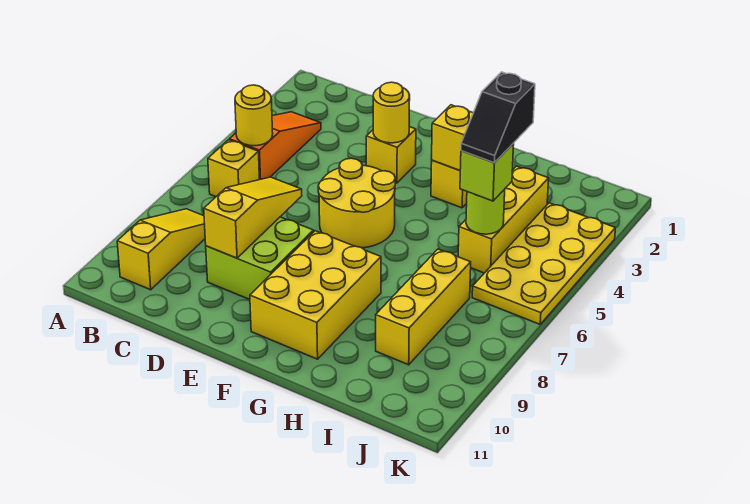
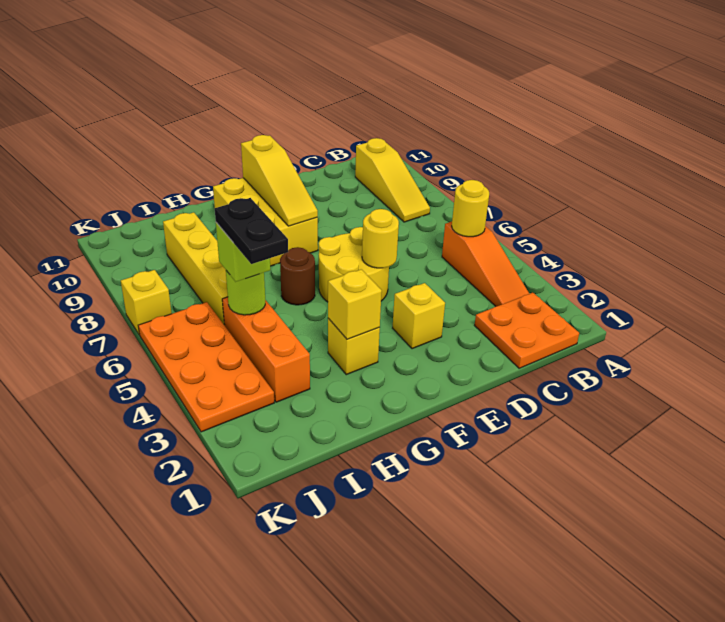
none -> orange plate B1:C2 level 1
yellow brick B6 level 1 -> yellow brick K7 level 1
yellow slope D7:D9 level 2 top 9 -> yellow slope F8:F10 level 2 top 10
lime brick D8:E9 level 1 -> none
yellow round brick E3 level 2 -> yellow round brick E5 level 2
none -> brown round brick G6 level 1
yellow brick I3:I5 level 1 -> orange brick I3:I5 level 1
black slope I4:I5 level 4 top 4 -> black plate I4:I5 level 4
yellow brick I7:I9 level 1 -> yellow brick I6:I9 level 1
yellow plate J3:K6 level 1 -> orange plate J3:K6 level 1

